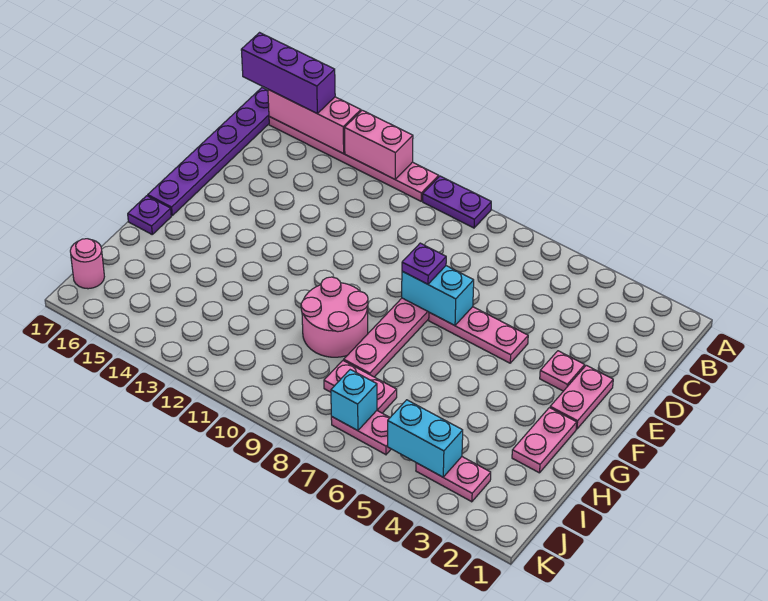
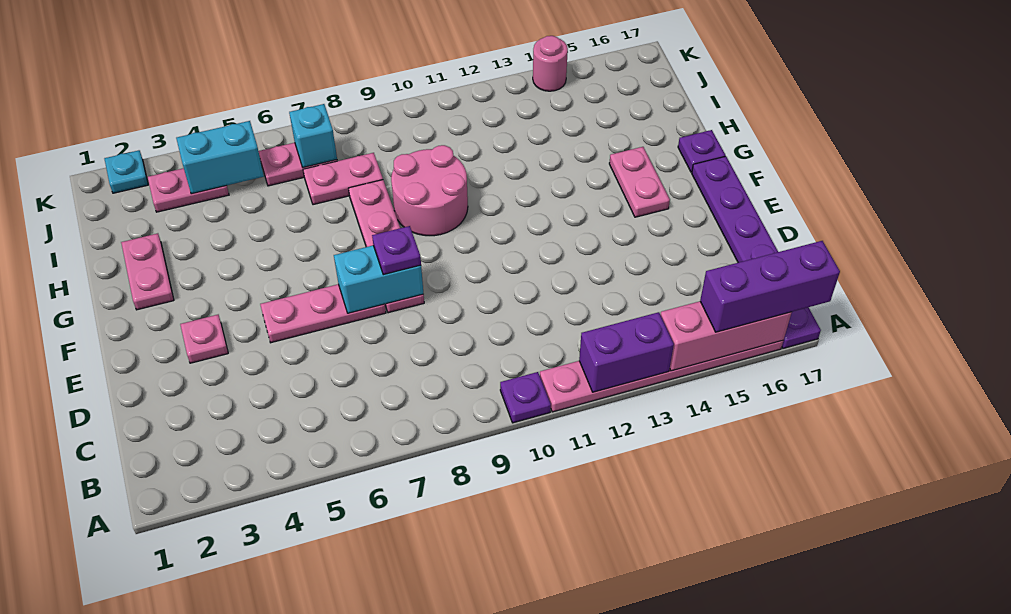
purple plate A9:A10 level 1 -> purple plate A10 level 1
pink brick A12:A13 level 2 -> purple brick A12:A13 level 2
pink plate E2:F2 level 1 -> pink plate F15:G15 level 1
pink round brick J17 level 1 -> pink round brick K14 level 1
none -> cyan plate K2 level 1

